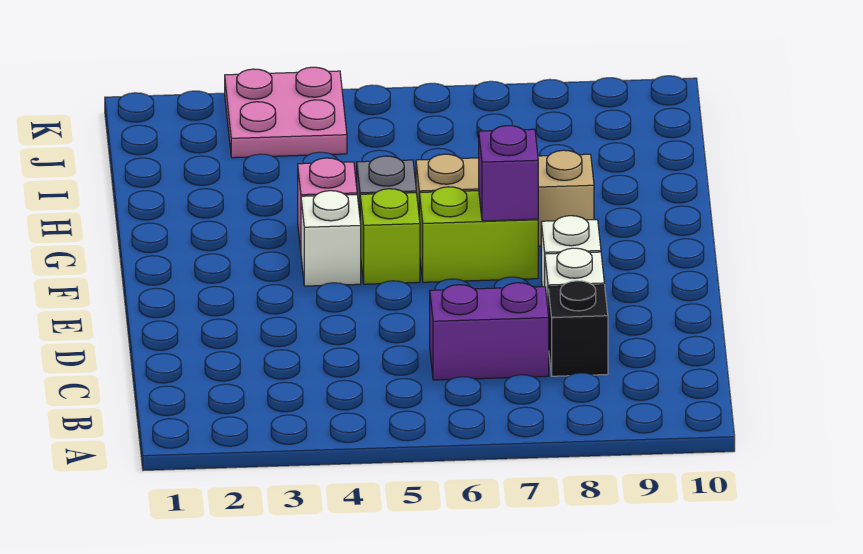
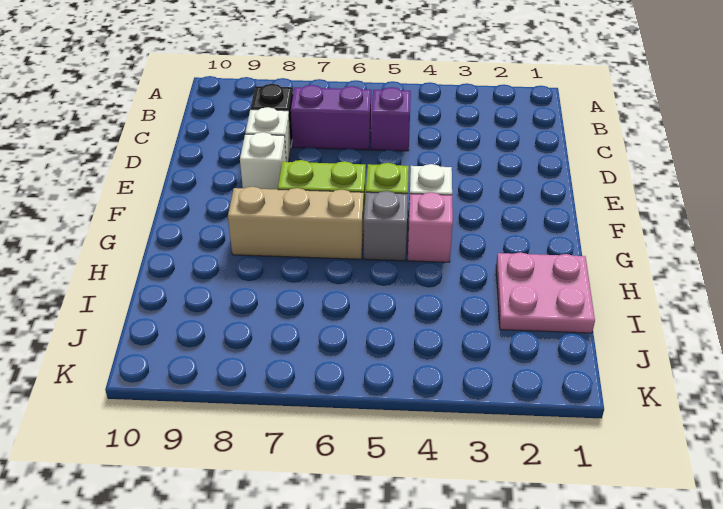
purple brick F7 level 2 -> purple brick C5 level 1
pink plate J3:K4 level 1 -> pink plate H1:I2 level 1

